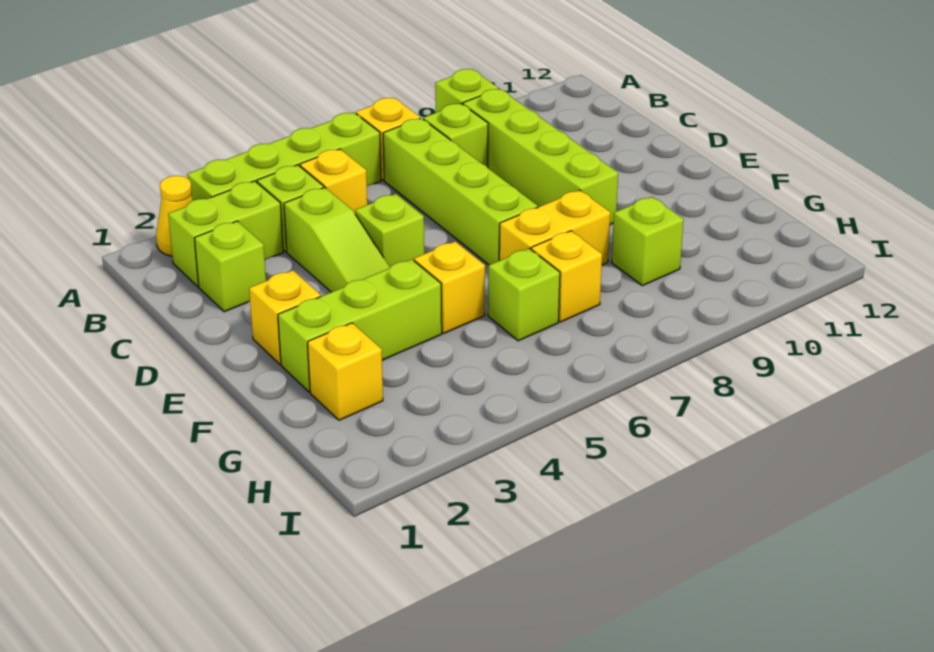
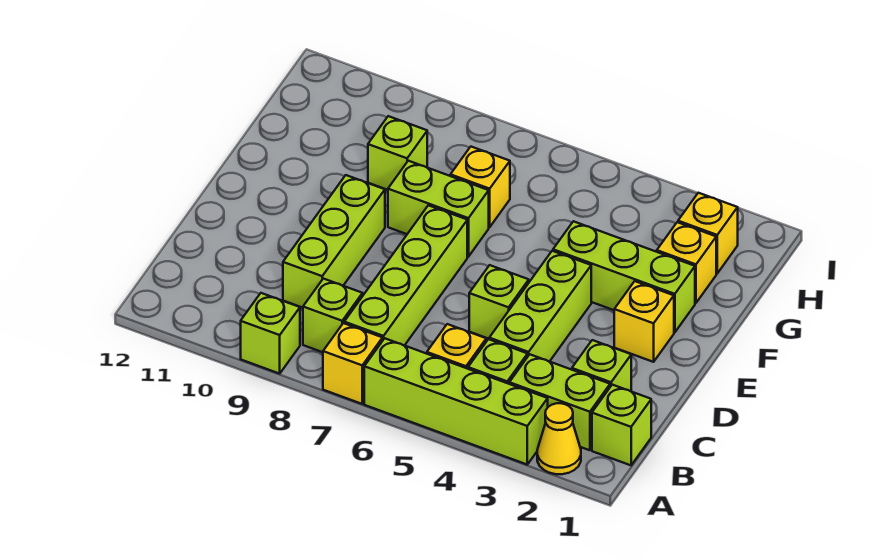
lime brick B9:E9 level 1 -> lime brick C9:E9 level 1
lime slope C4:E4 level 1 top C -> lime brick C4:E4 level 1
yellow brick F5 level 1 -> yellow brick H2 level 1
yellow brick F7:F8 level 1 -> lime brick F7:F8 level 1
lime brick G6 level 1 -> lime brick B1 level 1

